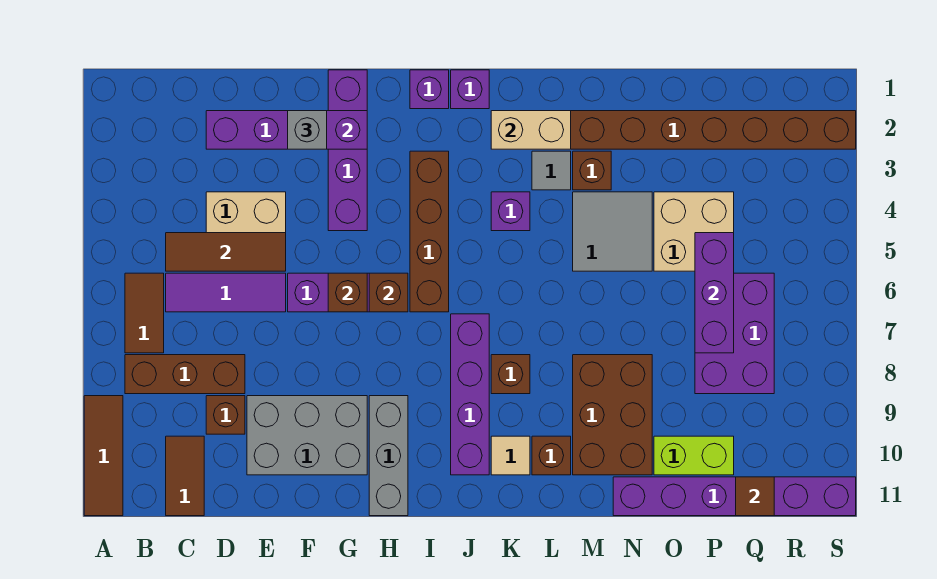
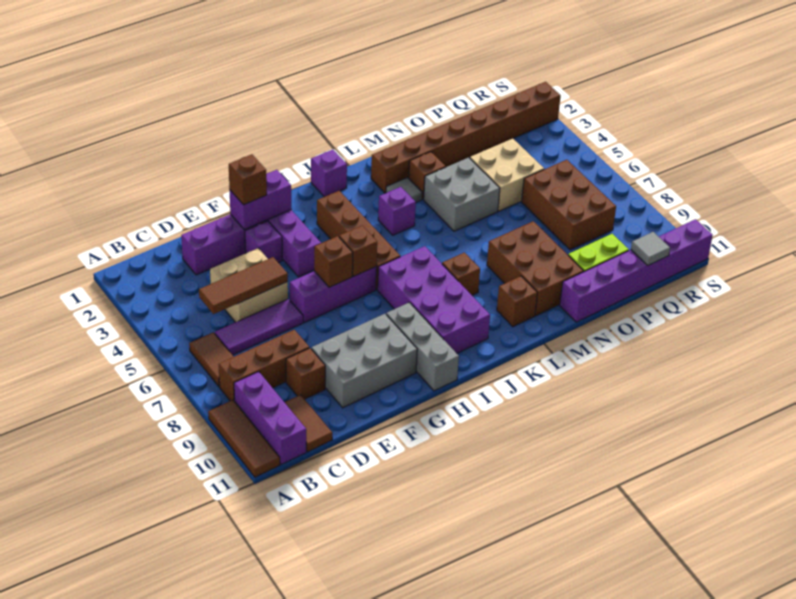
grey brick F2 level 3 -> brown brick F2 level 3
purple brick I1 level 1 -> purple brick F3 level 1
purple brick J7:J10 level 1 -> purple brick I7:J10 level 1
tan brick K2:L2 level 2 -> none
tan tile K10 level 1 -> none
grey tile M4:N5 level 1 -> grey brick M4:N5 level 1
purple brick P5:P7 level 2 -> purple brick B9:B11 level 1
purple brick P6:Q8 level 1 -> brown brick P6:Q8 level 1
brown tile Q11 level 2 -> grey tile Q11 level 2

